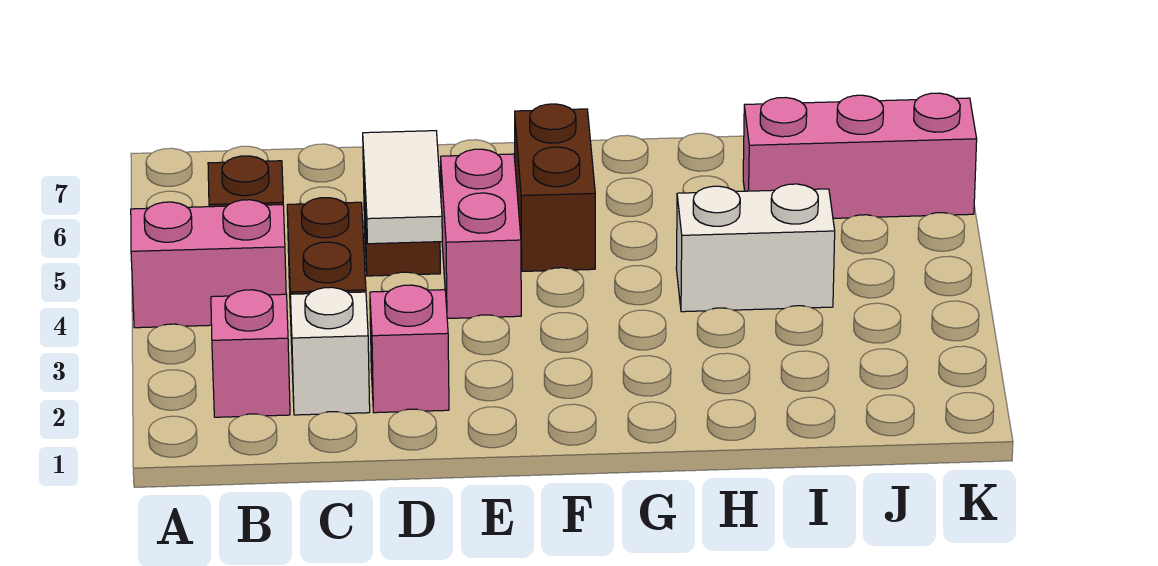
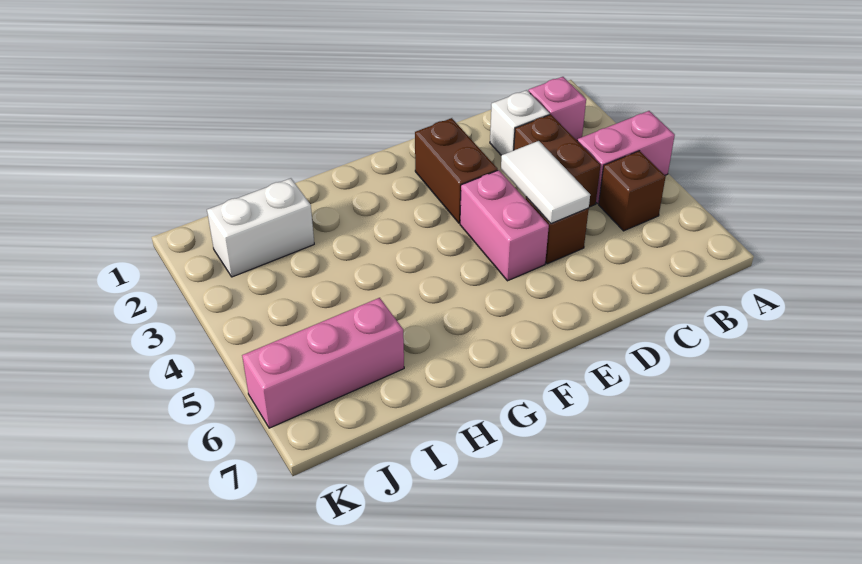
pink brick D2 level 1 -> none
brown brick F5:F6 level 1 -> brown brick E2:E3 level 1
white brick H4:I4 level 1 -> white brick I2:J2 level 1

